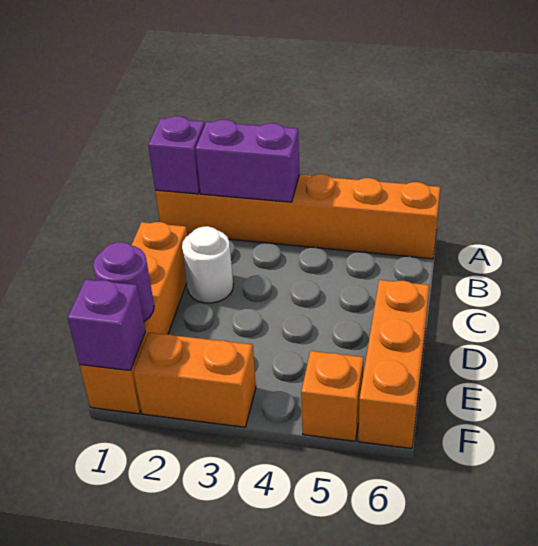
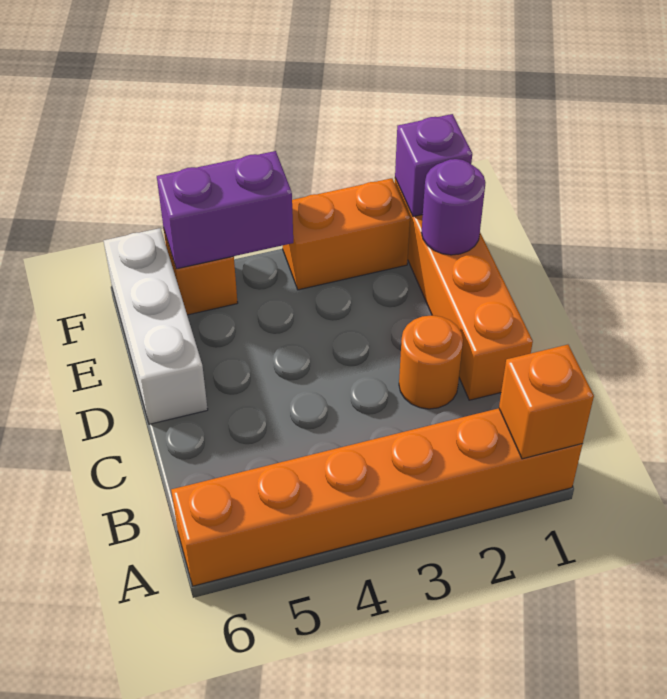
purple brick A1 level 2 -> orange brick A1 level 2
purple brick A2:A3 level 2 -> purple brick F4:F5 level 2
white round brick C2 level 1 -> orange round brick C2 level 1
orange brick D6:F6 level 1 -> white brick D6:F6 level 1

